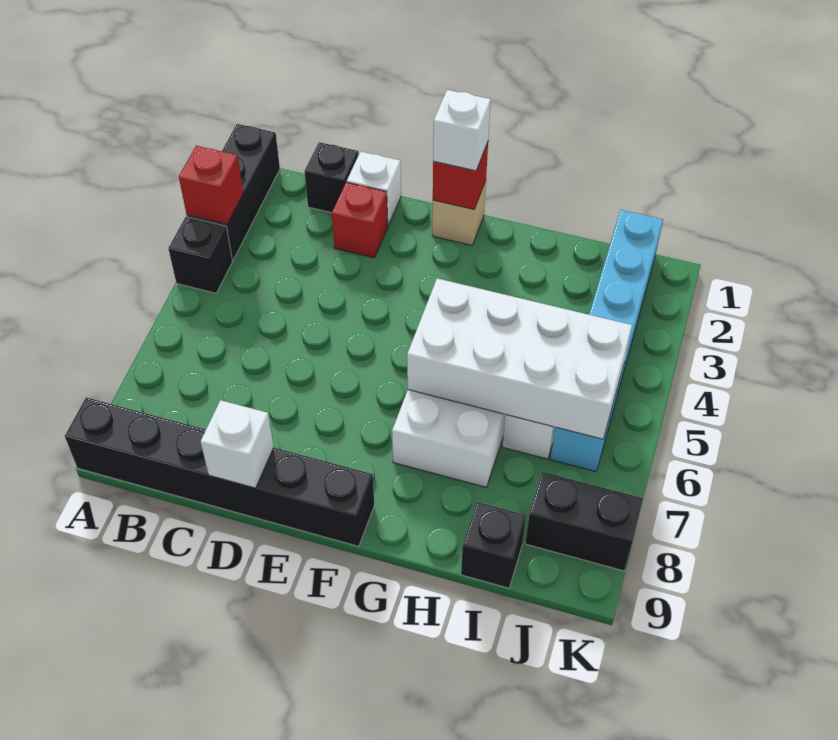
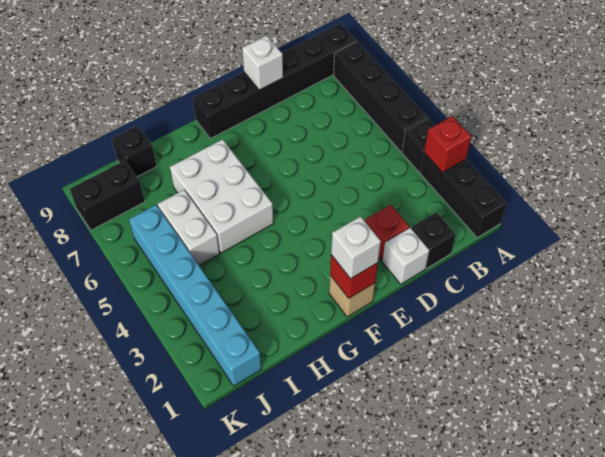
none -> black brick A5:A8 level 1
white brick G5:J6 level 2 -> none

